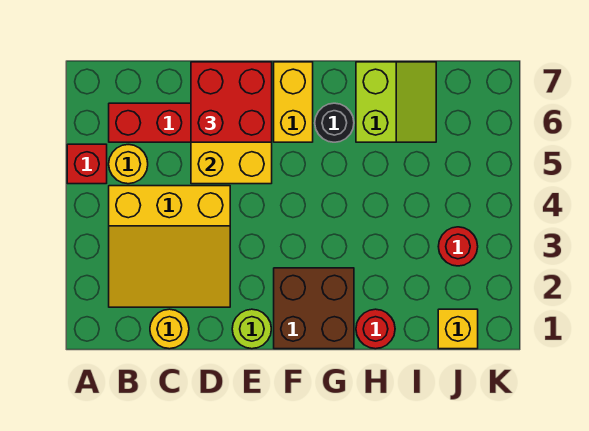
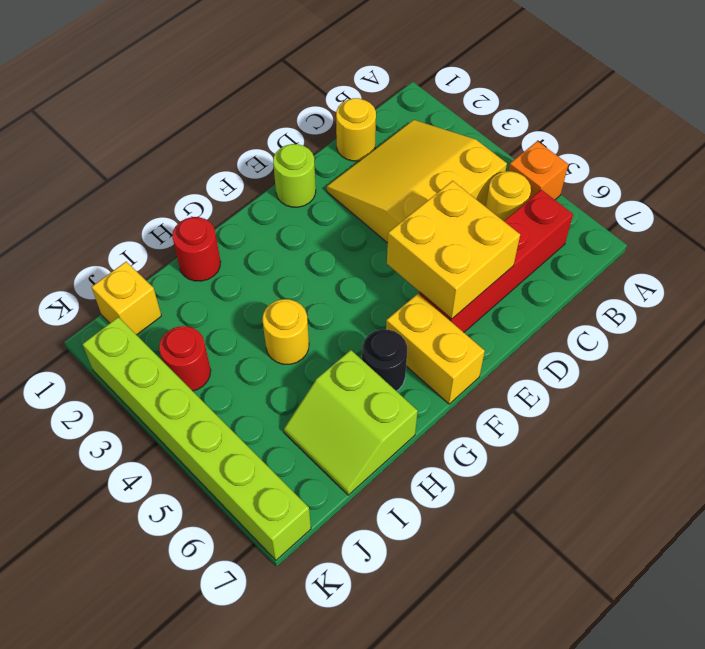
red brick A5 level 1 -> orange brick A5 level 1
red brick D6:E7 level 3 -> none
brown brick F1:G2 level 1 -> none
none -> yellow round brick H4 level 1
none -> lime brick K2:K7 level 1

